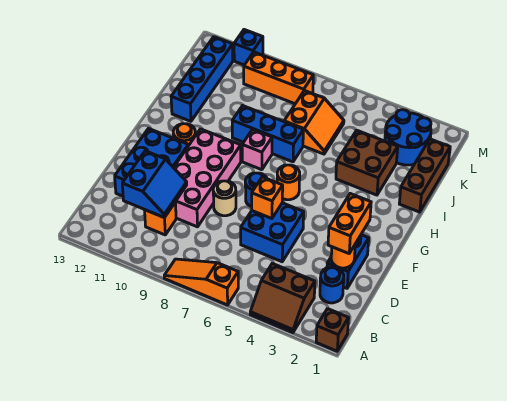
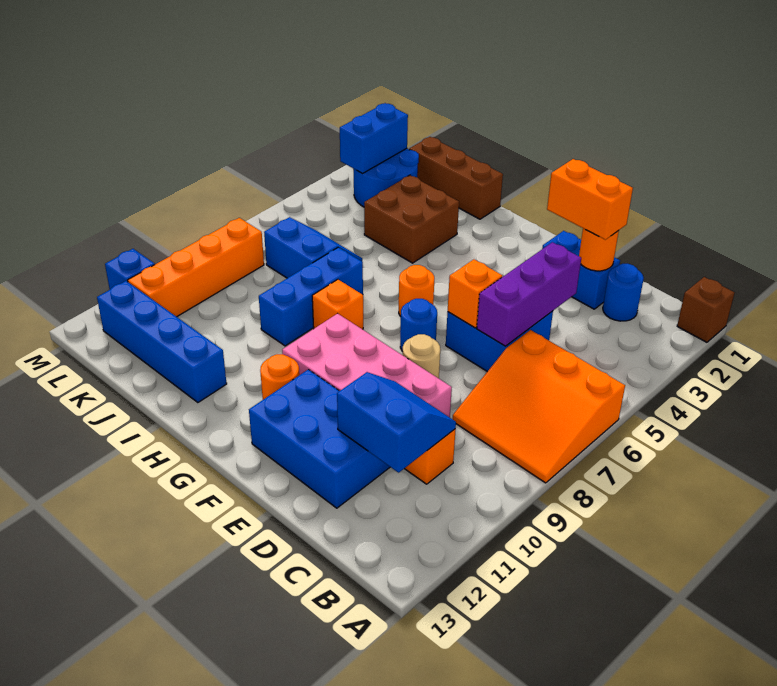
brown slope A3:B4 level 1 top B -> none
orange slope A6:A8 level 1 top 6 -> orange slope A6:C8 level 1 top 6
none -> purple brick D4:D6 level 2
pink brick H8 level 1 -> orange brick H8 level 1
orange slope J6:K7 level 1 top 7 -> blue slope J6:K7 level 1 top 7
none -> blue brick L2:L3 level 2
orange brick L8:L10 level 1 -> orange brick L8:L11 level 1

